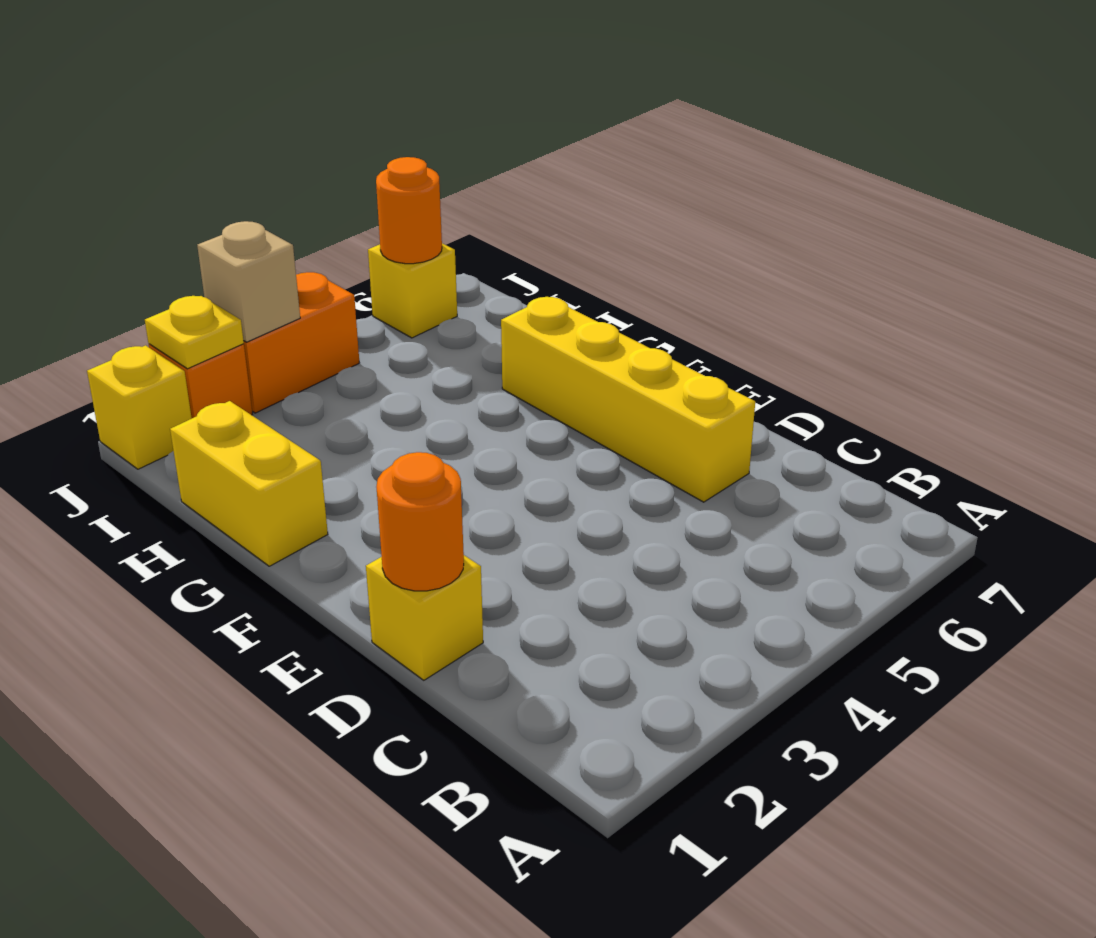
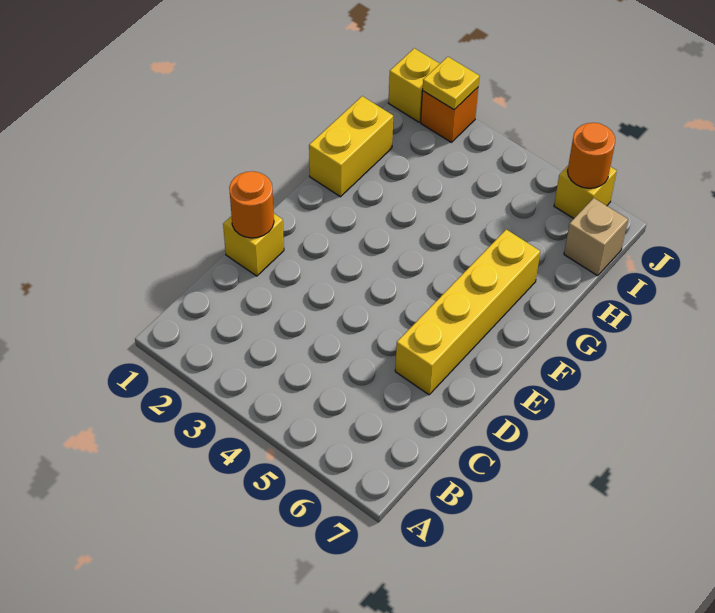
orange brick J3:J4 level 1 -> none
tan brick J3 level 2 -> tan brick I7 level 1

